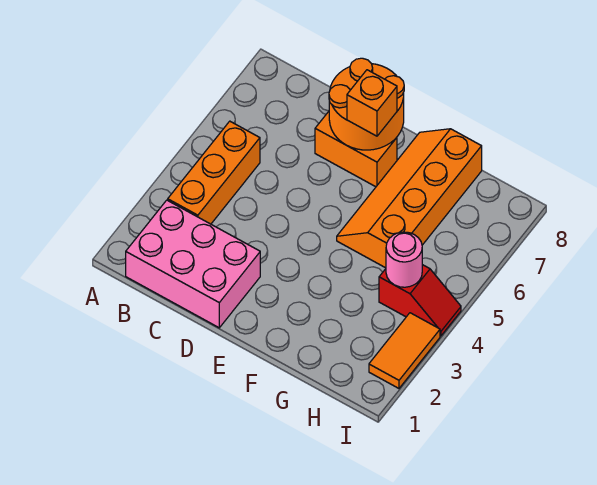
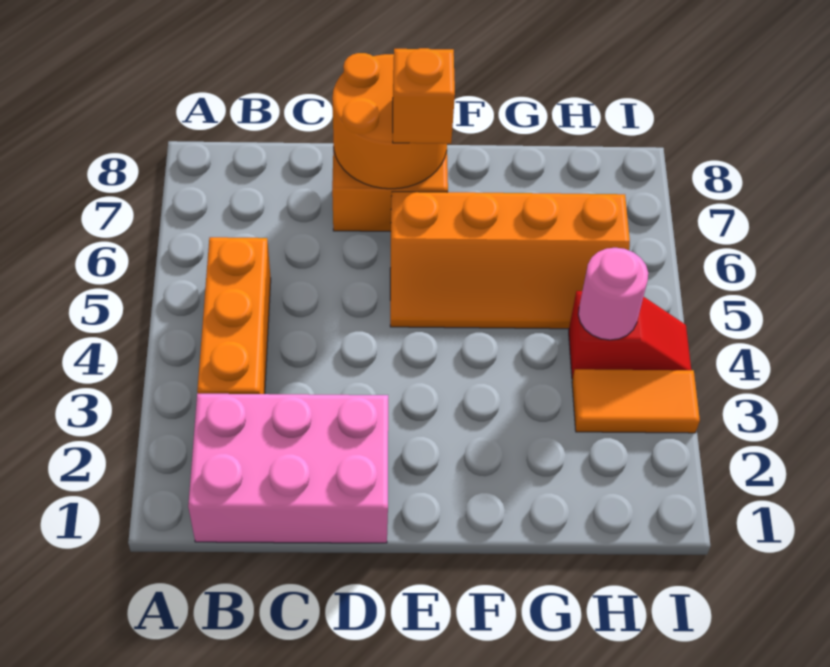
orange slope F5:G8 level 1 top G -> orange slope E5:H6 level 1 top 6
orange tile I2:I3 level 1 -> orange tile H3:I3 level 1

